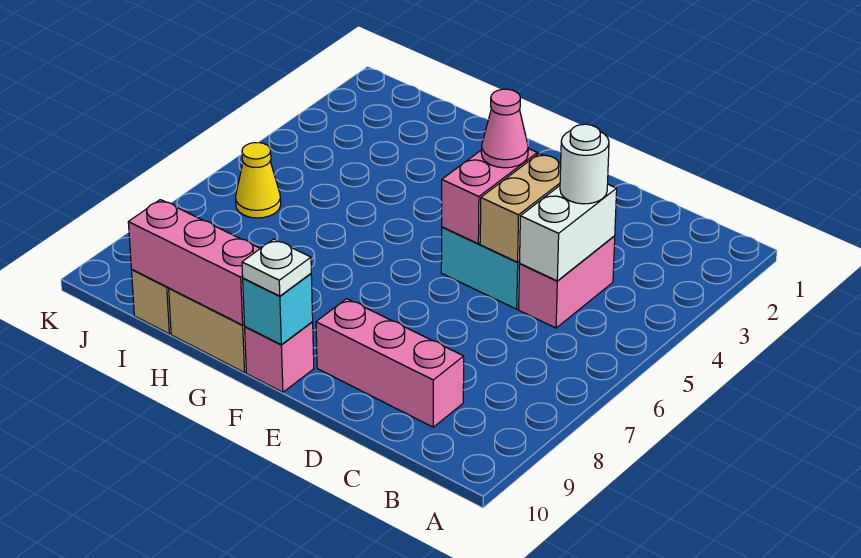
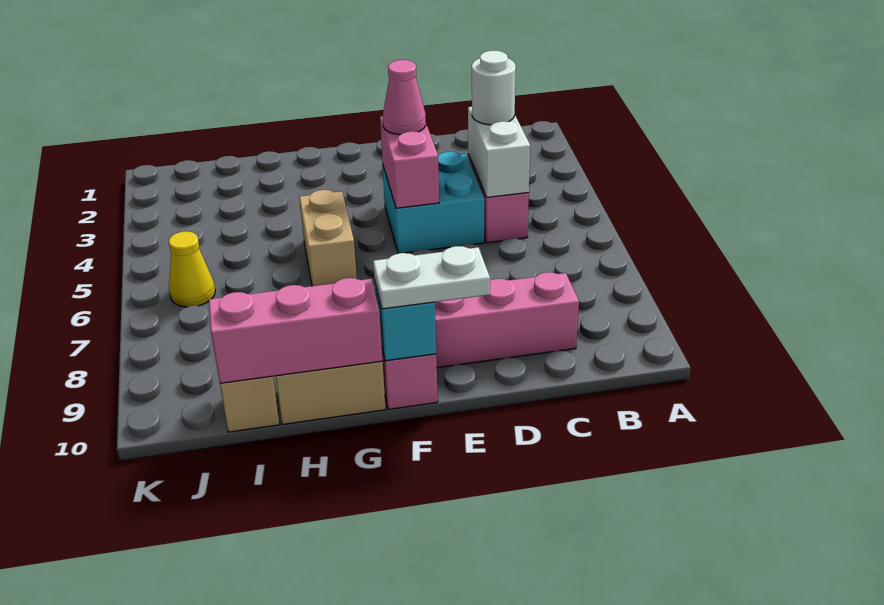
tan brick D4:D5 level 2 -> tan brick G5:G6 level 1
white plate F10 level 3 -> white plate E10:F10 level 3

